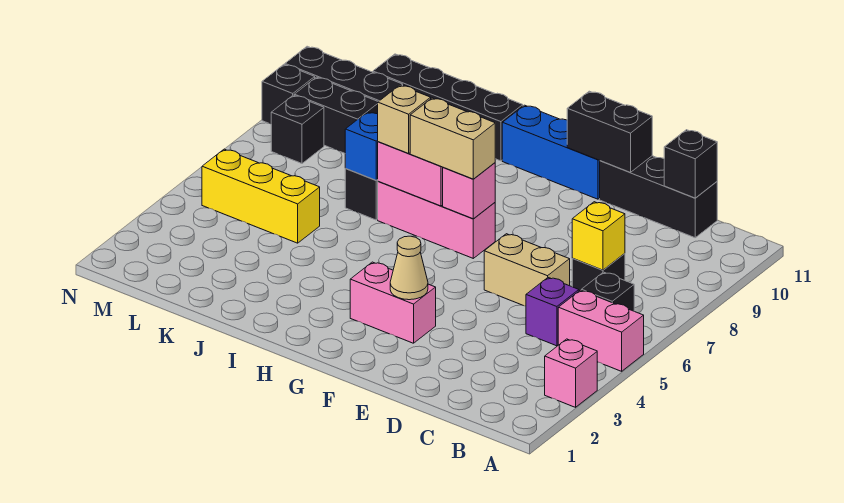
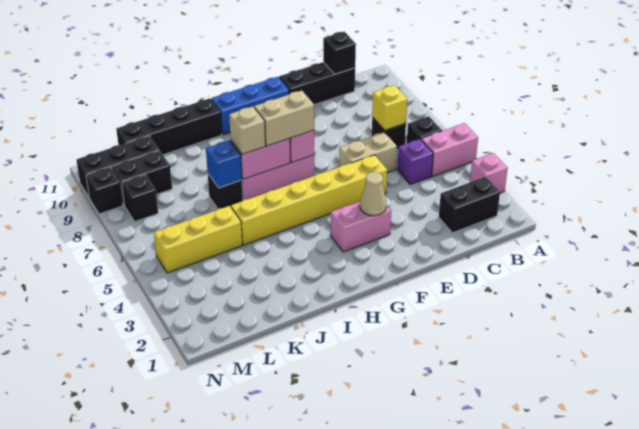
none -> yellow brick E5:J5 level 1
black brick E11:F11 level 2 -> black brick B2:C2 level 1

